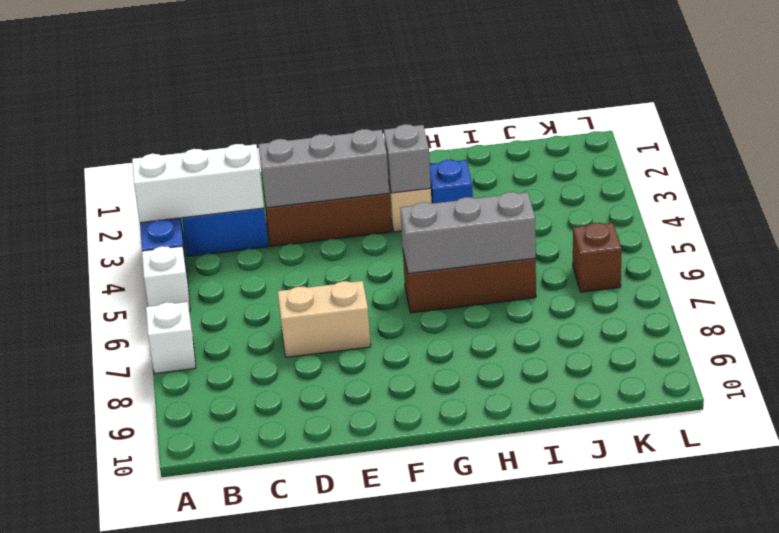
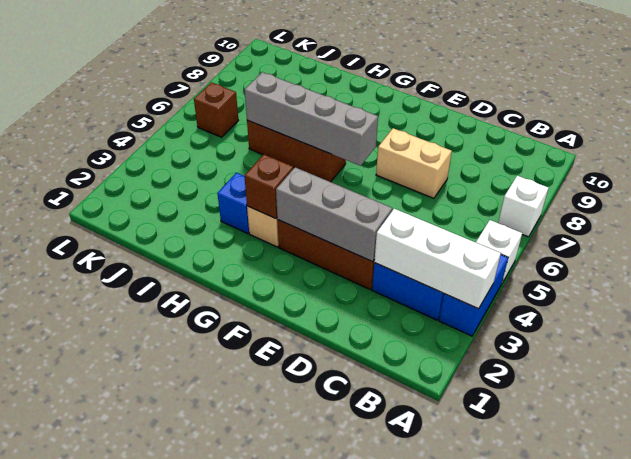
grey brick G3 level 2 -> brown brick G3 level 2
grey brick G6:I6 level 2 -> grey brick F6:I6 level 2

